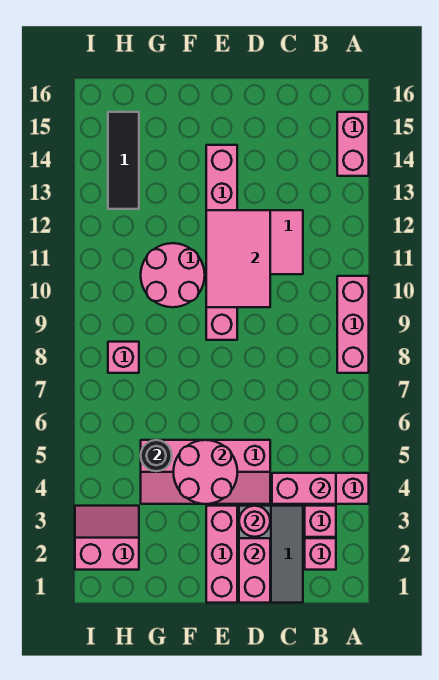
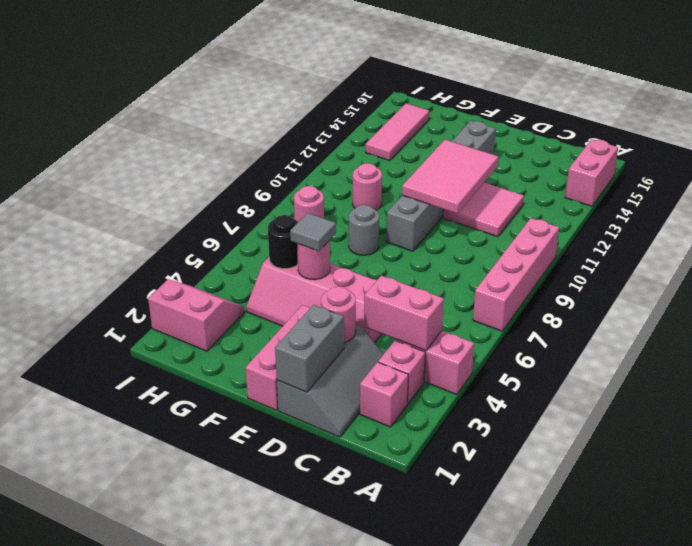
pink brick A8:A10 level 1 -> pink brick A7:A10 level 1
pink brick D1:D2 level 2 -> grey brick D1:D2 level 2
pink round brick E4:F5 level 2 -> pink round brick F5 level 2
pink brick E9:E14 level 1 -> grey brick E9:E14 level 1
none -> grey tile F5 level 3
none -> grey round brick F8 level 1
pink round brick F10:G11 level 1 -> pink round brick G10 level 1
pink brick H8 level 1 -> pink round brick H8 level 1
black tile H13:H15 level 1 -> pink tile H13:H15 level 1

